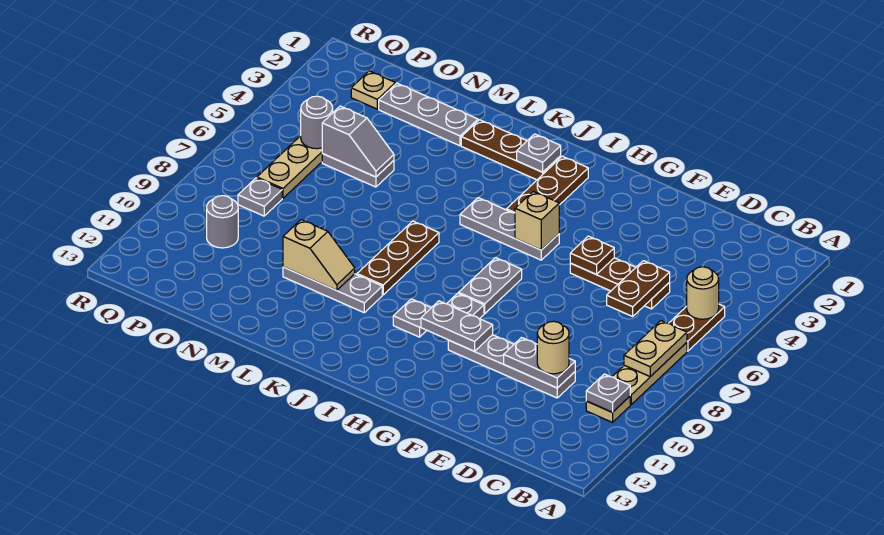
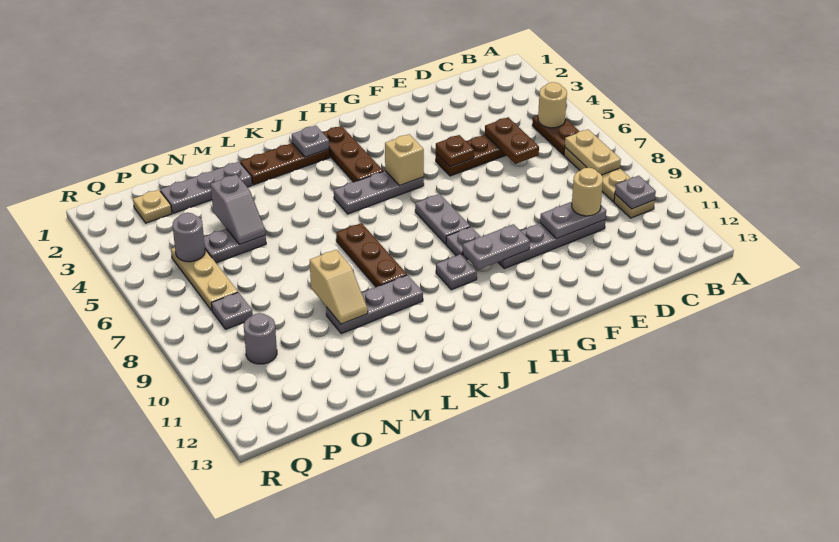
tan slope L10:M10 level 2 top M -> tan slope M9:M10 level 2 top 9
grey slope N5:O5 level 2 top O -> grey slope N4:N5 level 2 top 4

